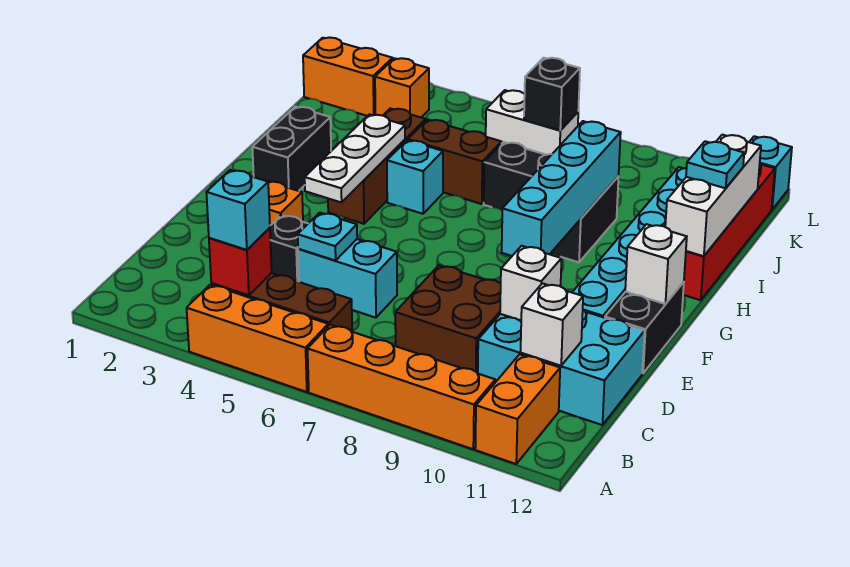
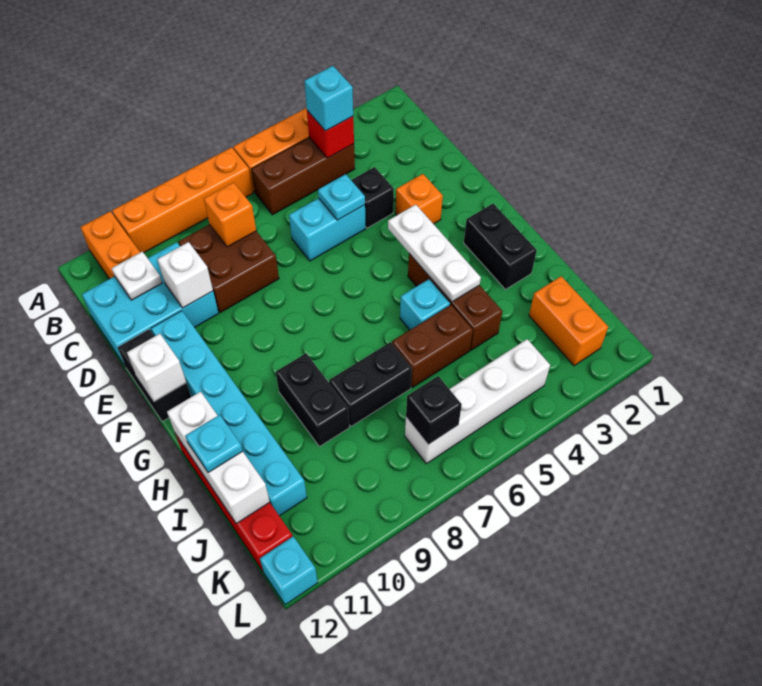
white brick C11 level 2 -> white plate C11 level 2
cyan brick F9:I9 level 2 -> none
orange brick K1:K2 level 1 -> orange brick J2:K2 level 1
orange brick K3 level 1 -> orange brick C8 level 2
white brick K6:K7 level 1 -> white brick K4:K7 level 1

